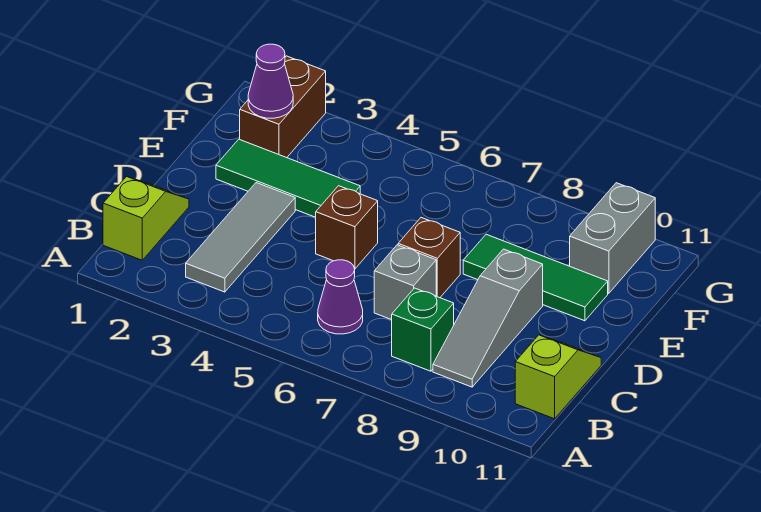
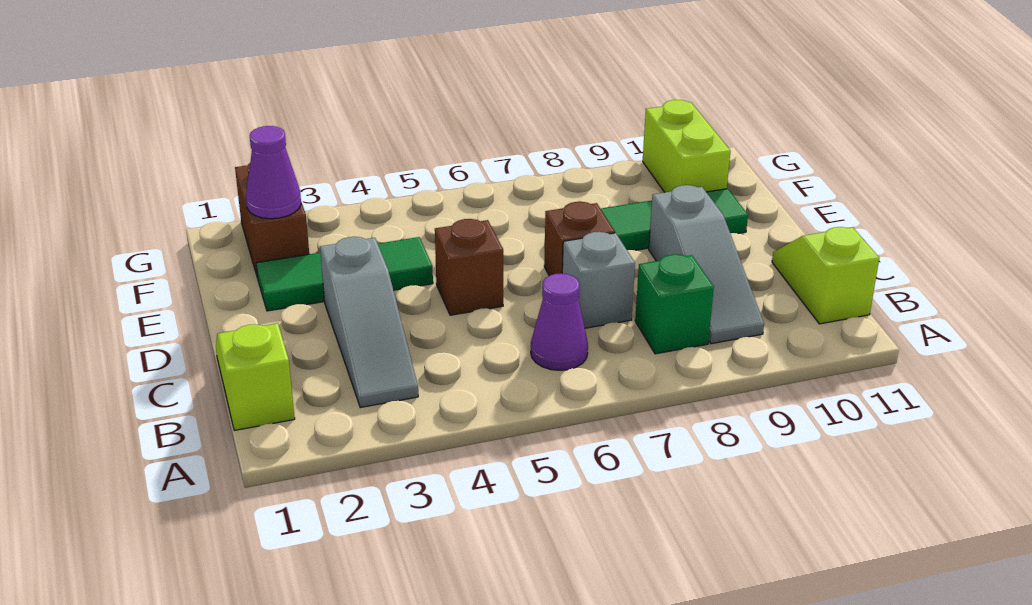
grey tile B3:D3 level 1 -> grey slope B3:D3 level 1 top D
grey brick F10:G10 level 1 -> lime brick F10:G10 level 1

